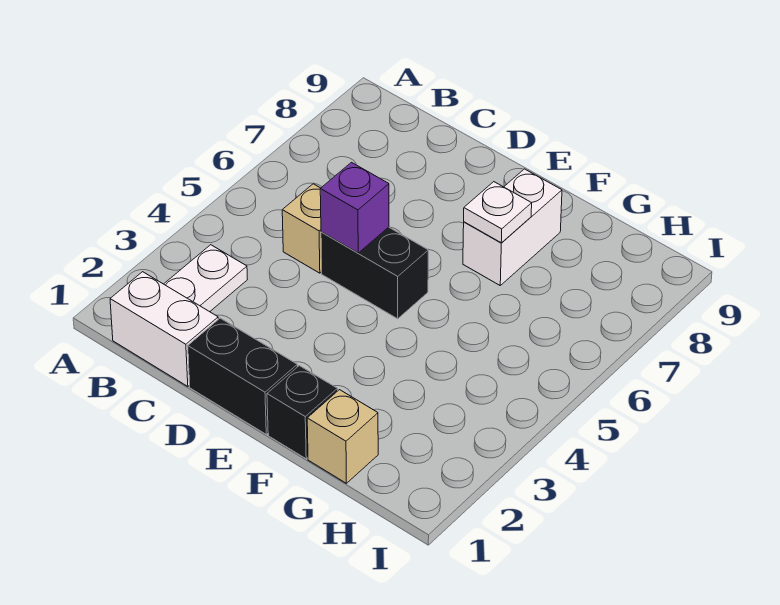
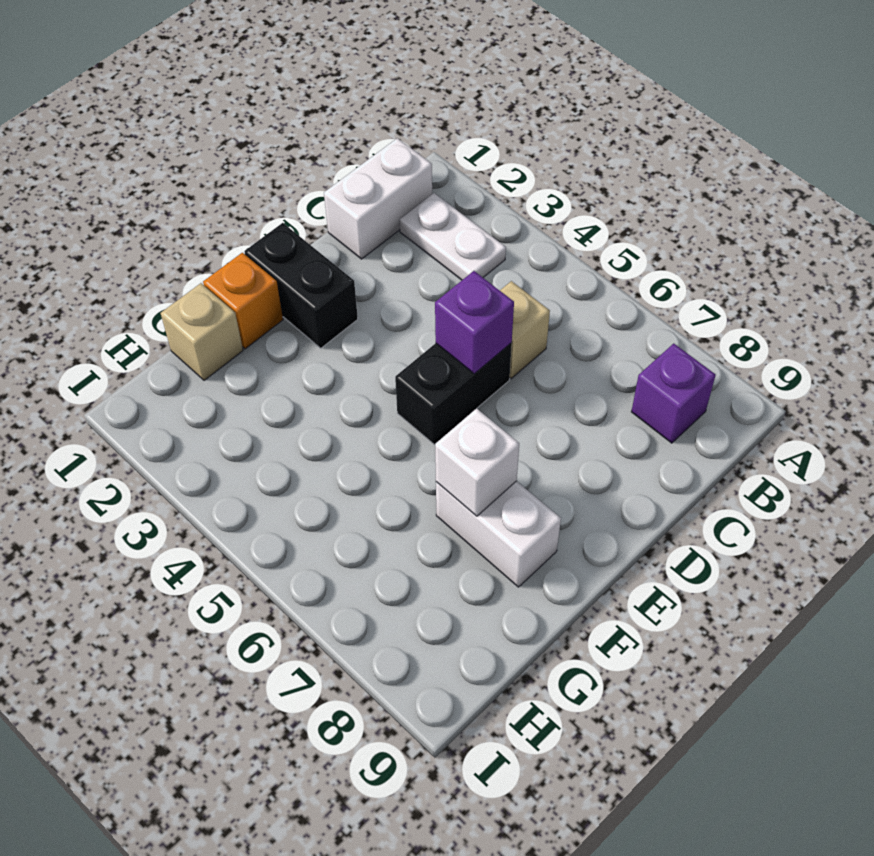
none -> purple brick B8 level 1
black brick D1:E1 level 1 -> black brick E1:E2 level 1
black brick F1 level 1 -> orange brick F1 level 1
white plate F7 level 2 -> white brick F7 level 2

